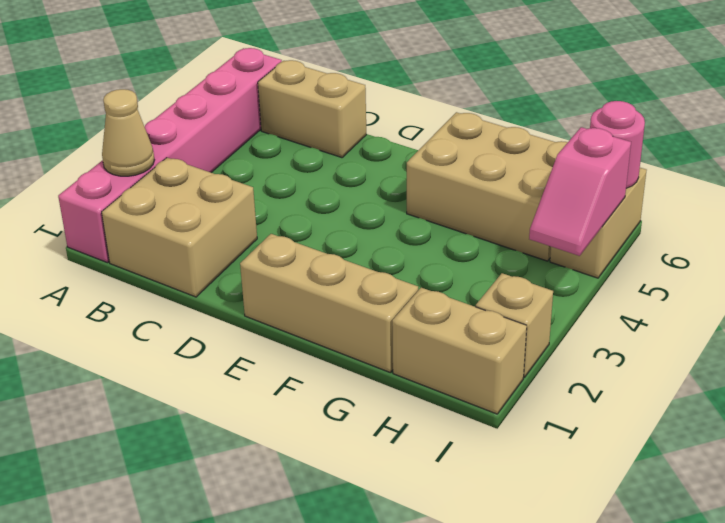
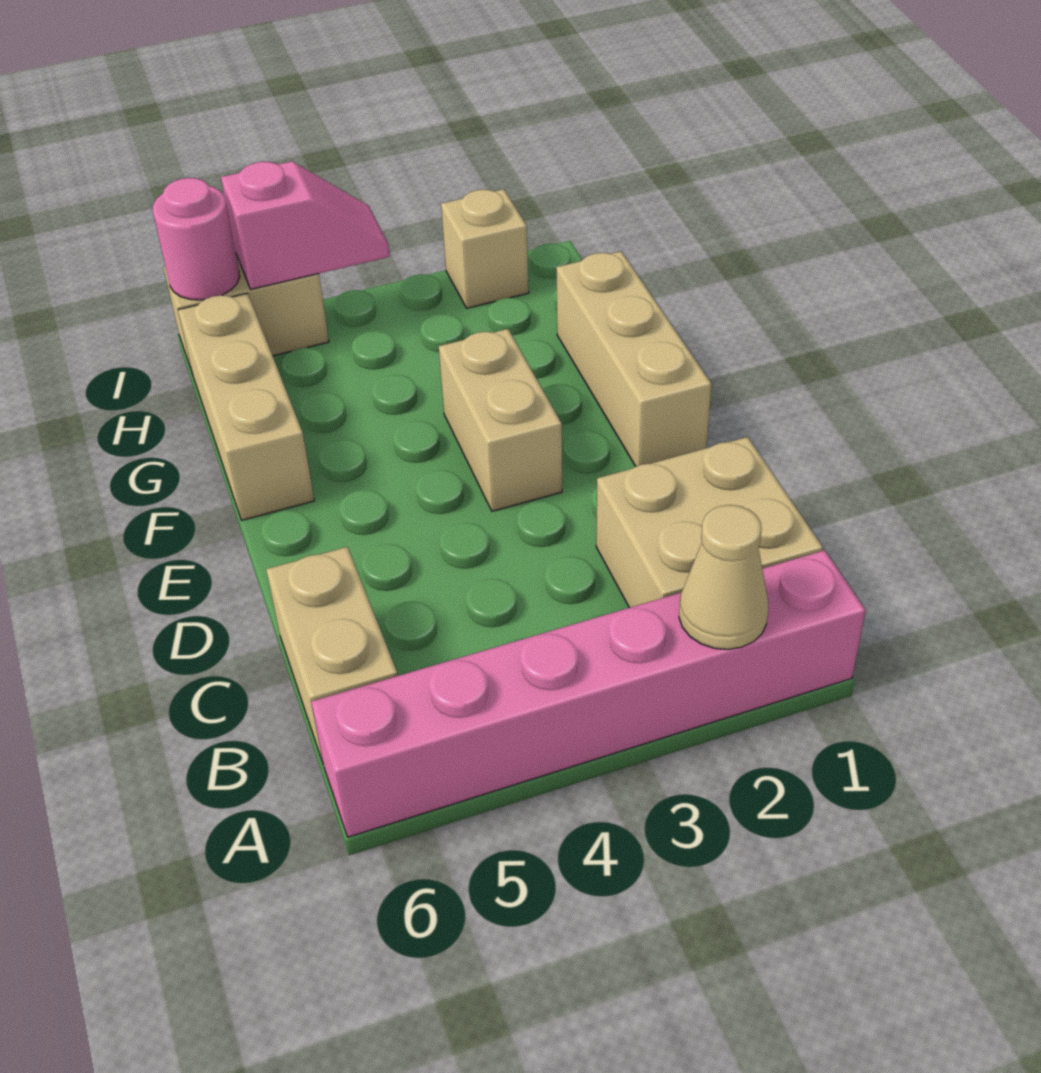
tan brick F5:H6 level 1 -> tan brick F6:H6 level 1
tan brick H1:I1 level 1 -> tan brick E3:F3 level 1

